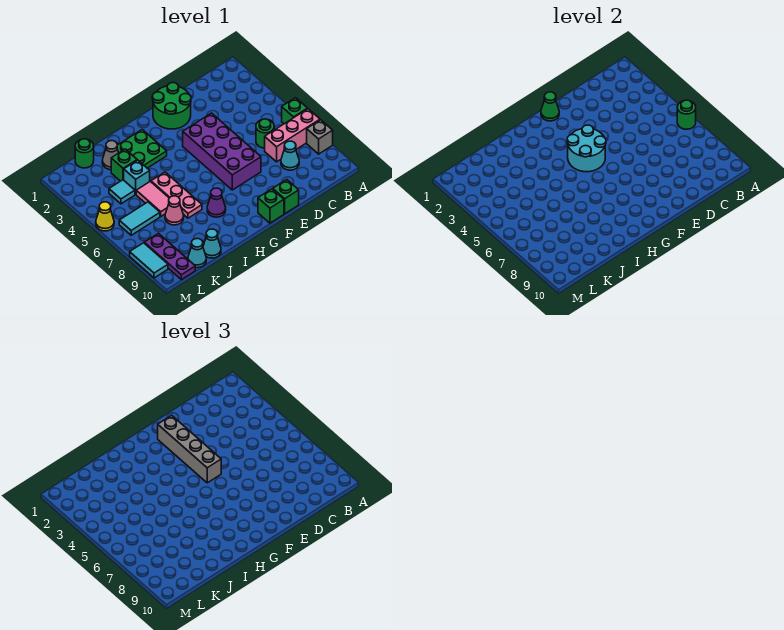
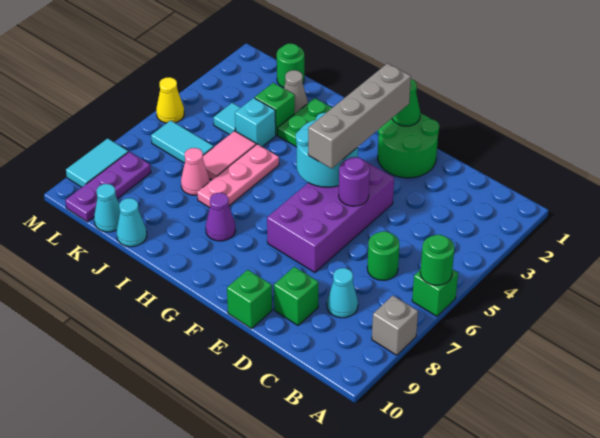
pink brick A7:C7 level 1 -> none
none -> purple round brick E5 level 2
green brick F10 level 1 -> green brick D9 level 1

